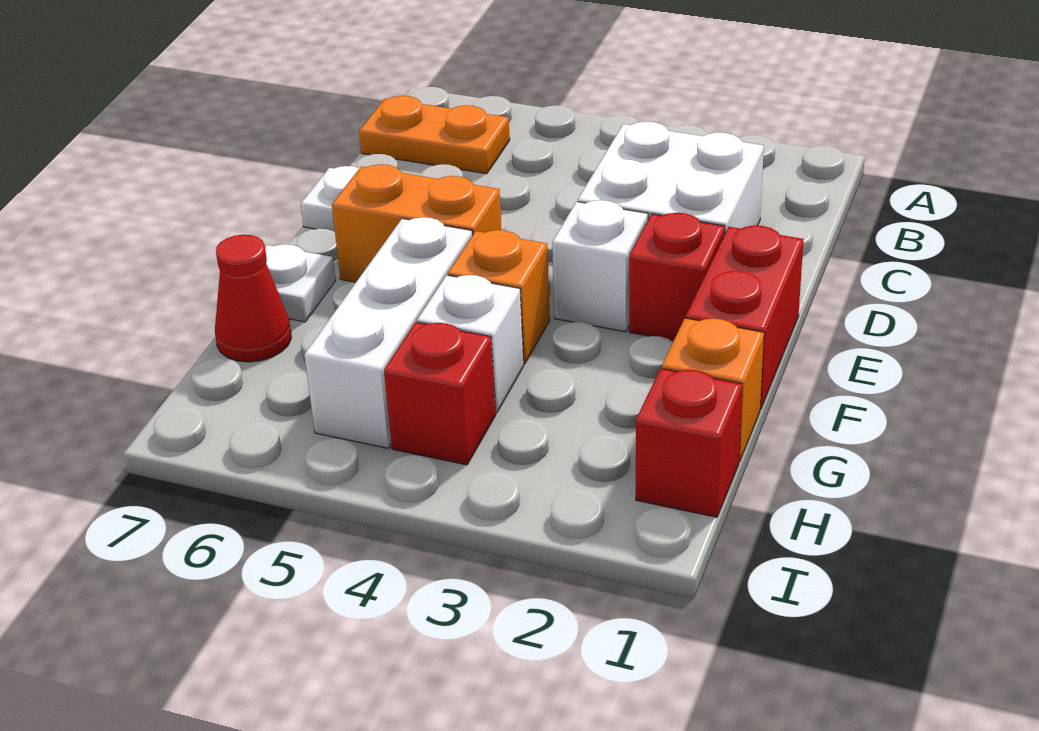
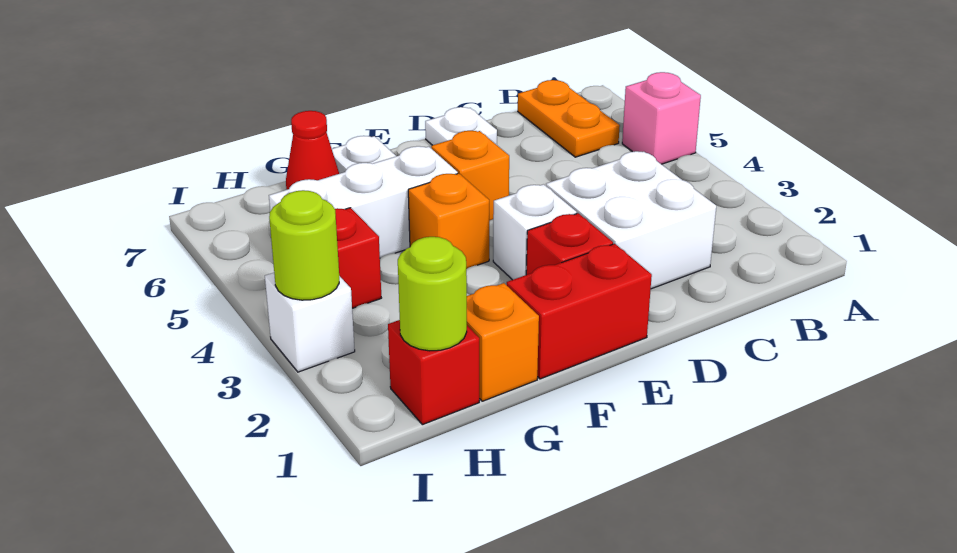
none -> pink brick A5 level 1
orange brick E5:E6 level 1 -> orange brick E5 level 1
white brick G4 level 1 -> white brick I3 level 1
none -> lime round brick H1 level 2
none -> lime round brick I3 level 2

